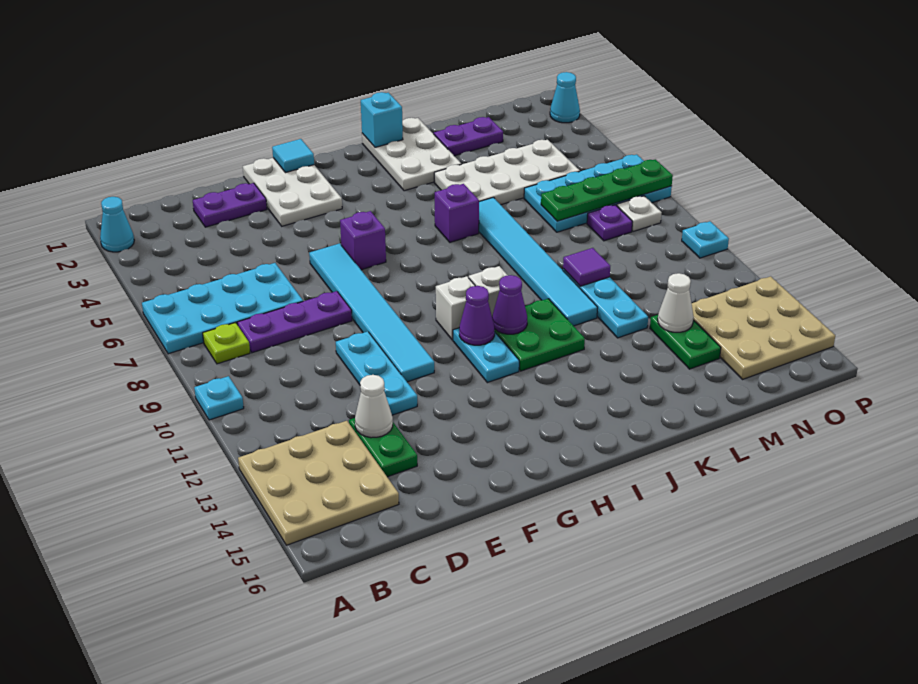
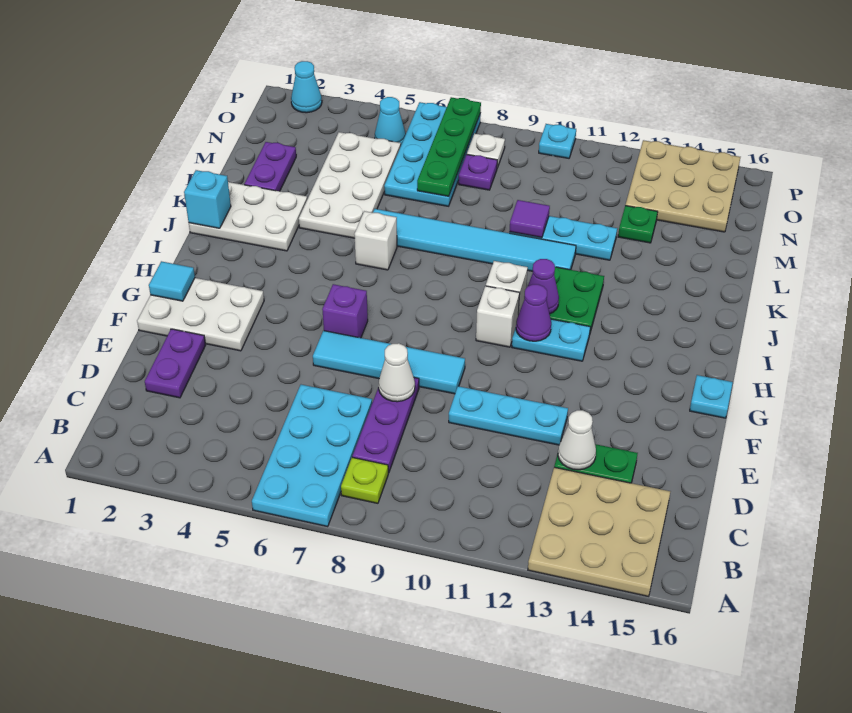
cyan cone A2 level 1 -> cyan cone O5 level 1
cyan plate A10 level 1 -> cyan plate G16 level 1
cyan tile F6:F11 level 1 -> cyan tile F6:F9 level 1
purple brick J6 level 1 -> white brick J6 level 1
green plate M13:M14 level 1 -> green plate M13 level 1
white cone M13 level 2 -> white cone E8 level 2

